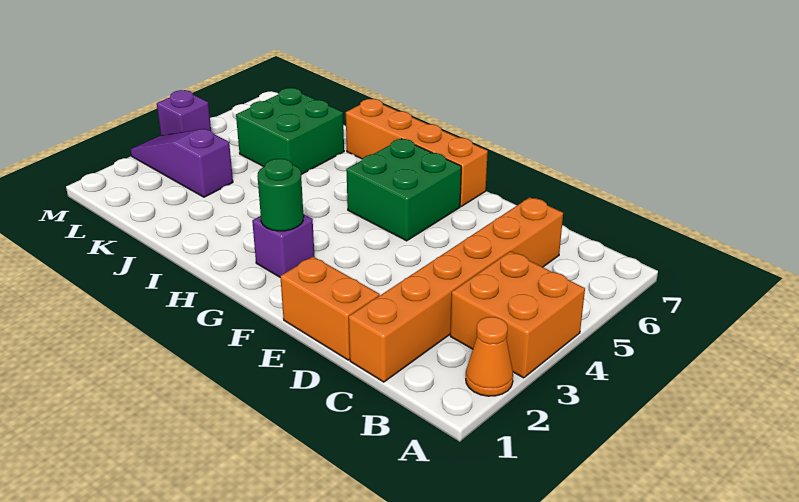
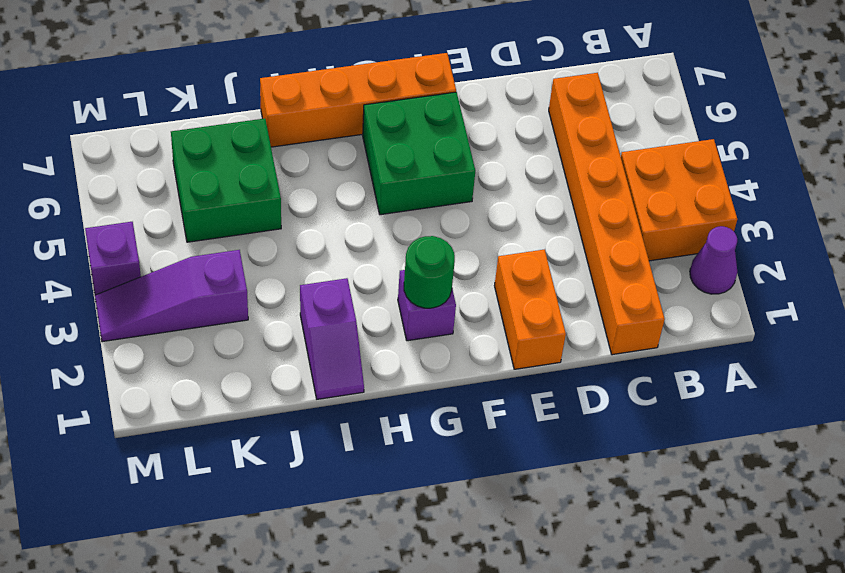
orange cone A2 level 1 -> purple cone A2 level 1
orange brick D1:E1 level 1 -> orange brick E1:E2 level 1
none -> purple slope I1:I2 level 1 top 2

